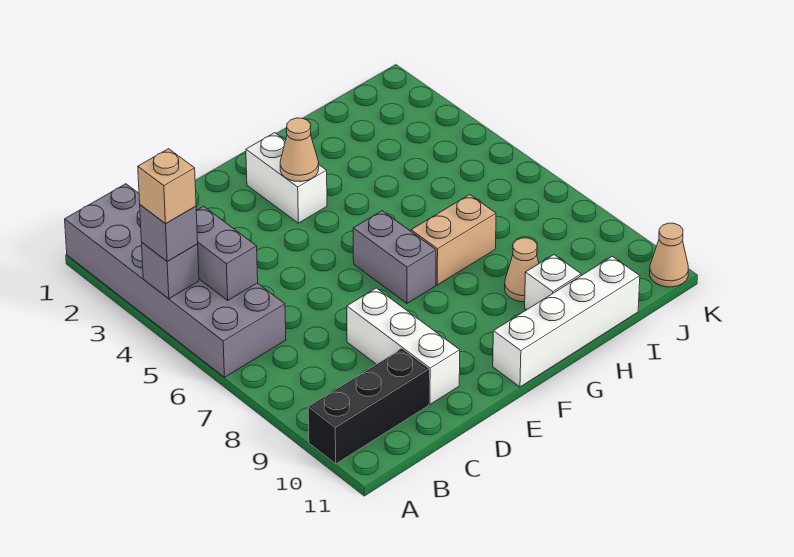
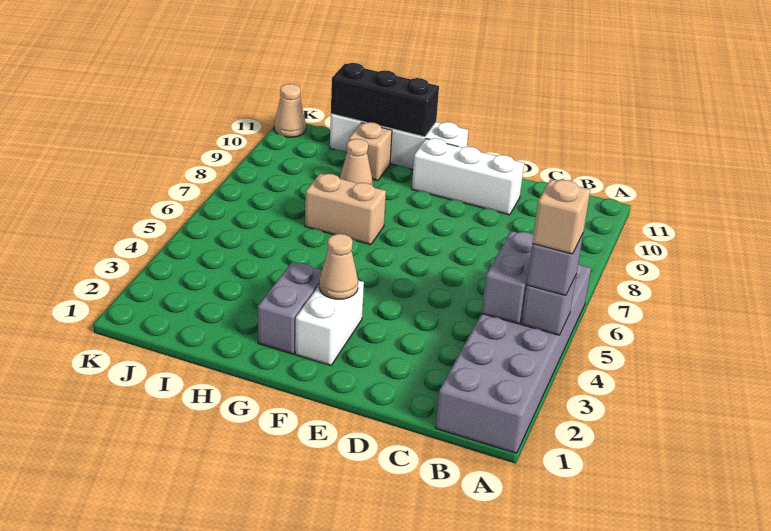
black brick A10:C10 level 1 -> black brick G11:I11 level 2
white brick D8:D10 level 1 -> white brick D10:F10 level 1
grey brick F6:F7 level 1 -> grey brick G2:G3 level 1
white brick H10 level 1 -> tan brick H10 level 1

